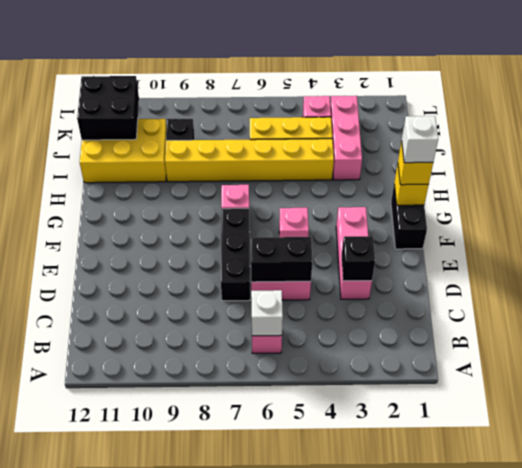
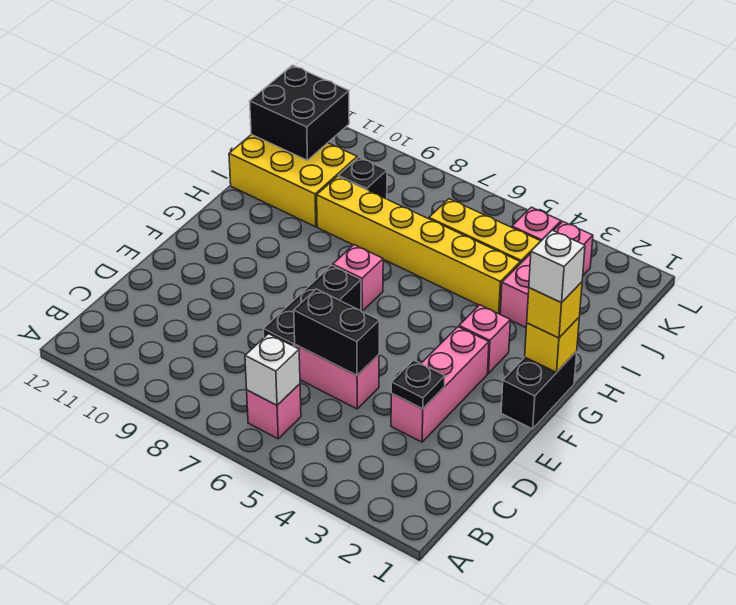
black brick D3 level 2 -> black plate D3 level 2
pink brick F5 level 1 -> pink brick G3 level 1

